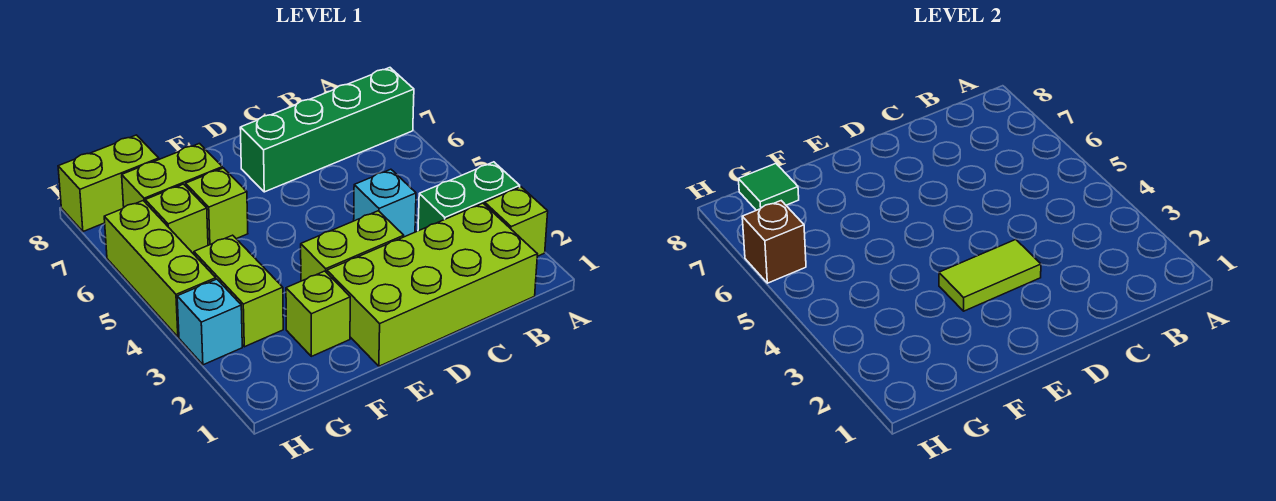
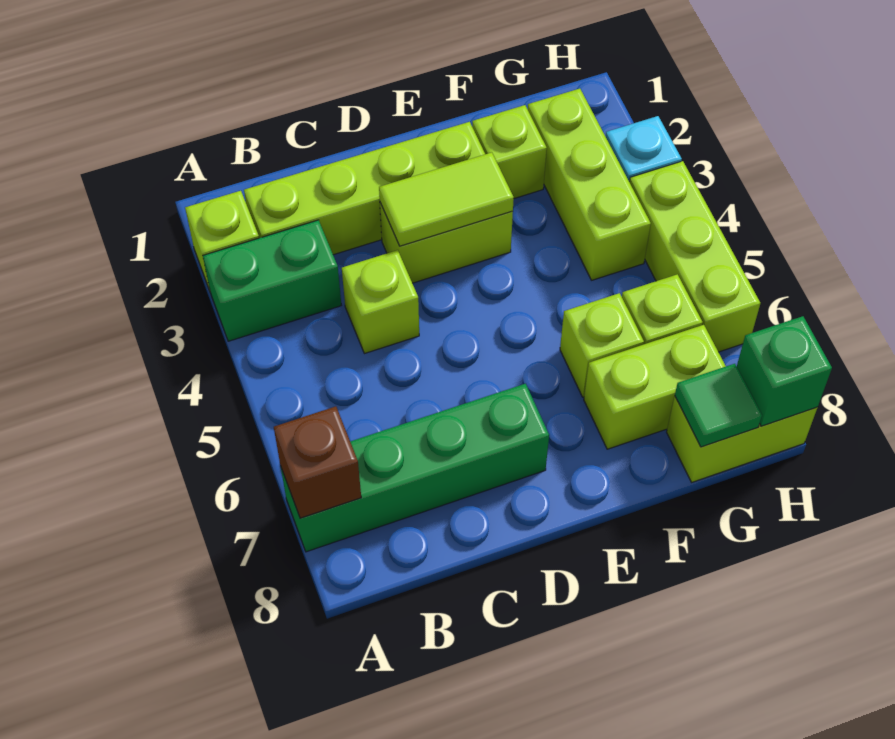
lime brick B1:E2 level 1 -> lime brick B2:E2 level 1
cyan brick C4 level 1 -> lime brick C4 level 1
lime brick G3:G4 level 1 -> lime brick G2:G4 level 1
brown brick H6 level 2 -> brown brick A7 level 2
none -> green brick H8 level 2

